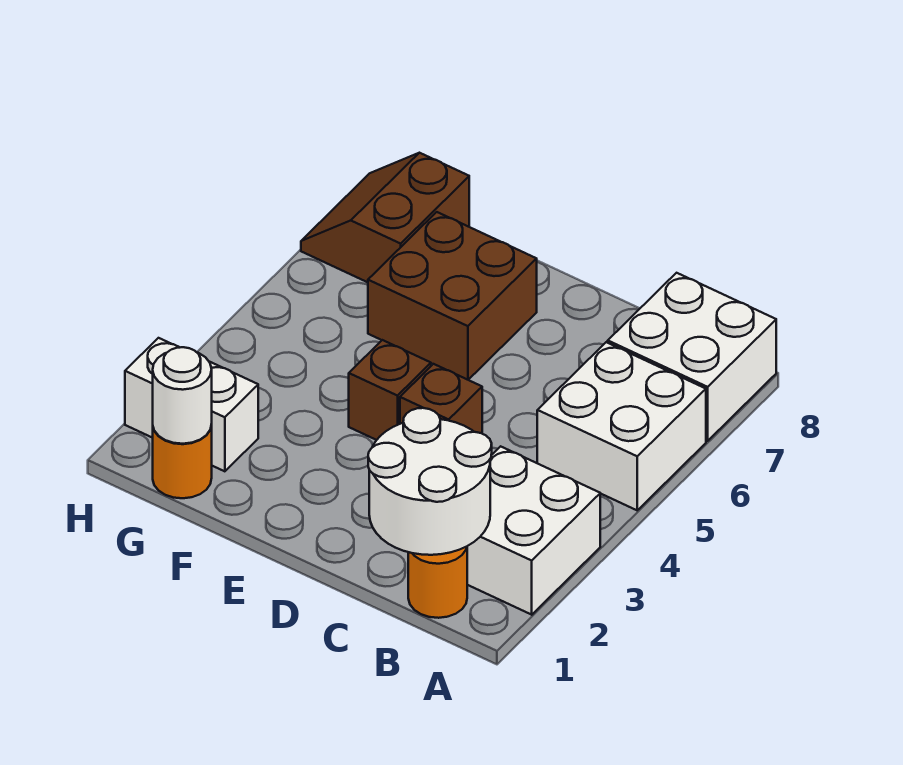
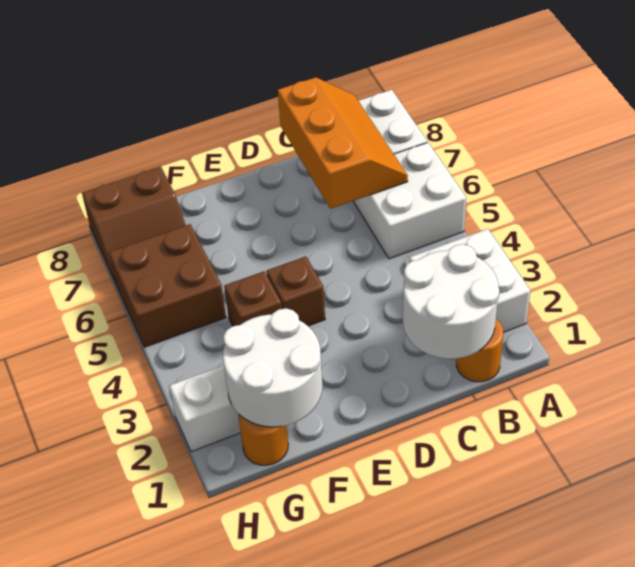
none -> orange slope B6:C8 level 2 top C
brown brick D4 level 1 -> brown brick F4 level 1
brown brick E6:F7 level 1 -> brown brick G5:H6 level 1
white round brick G1 level 2 -> white round brick F1:G2 level 2
brown slope G7:H8 level 1 top G -> brown slope G7:H8 level 1 top 8

